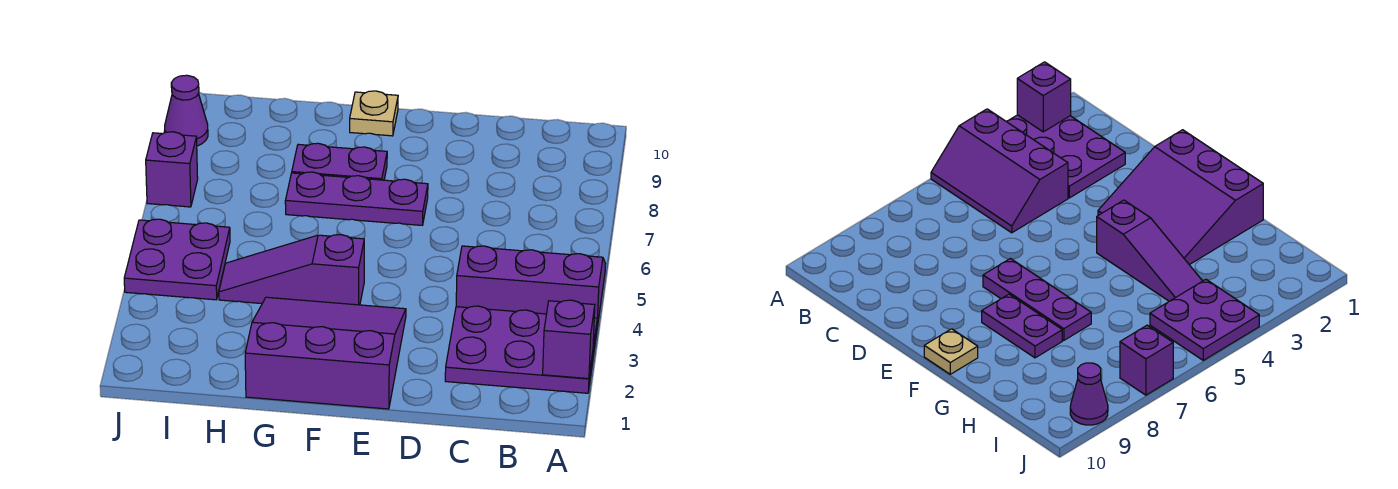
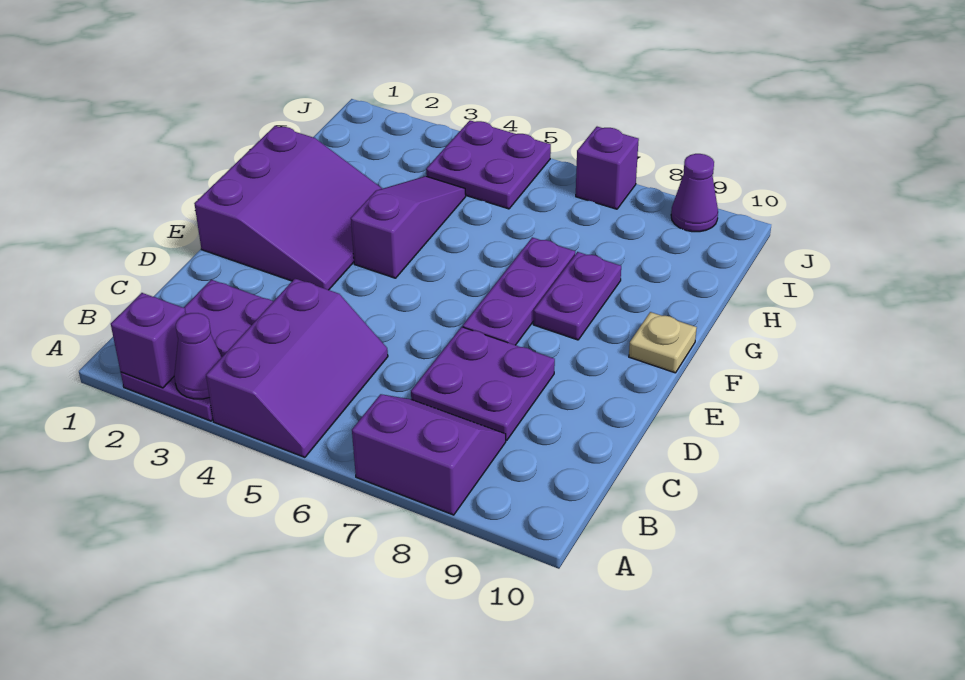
none -> purple cone A3 level 2
none -> purple slope A7:B8 level 1 top A
none -> purple plate C7:D8 level 1

